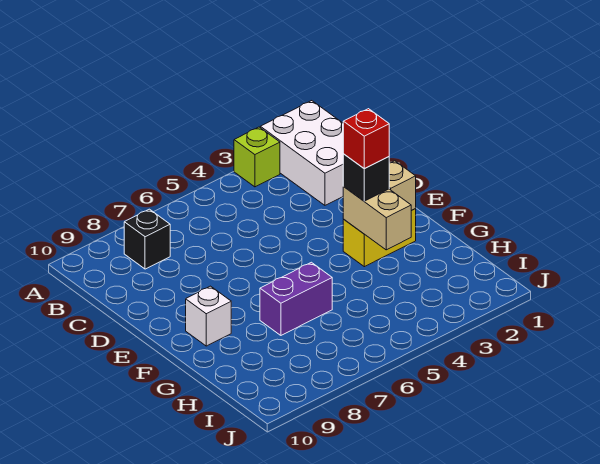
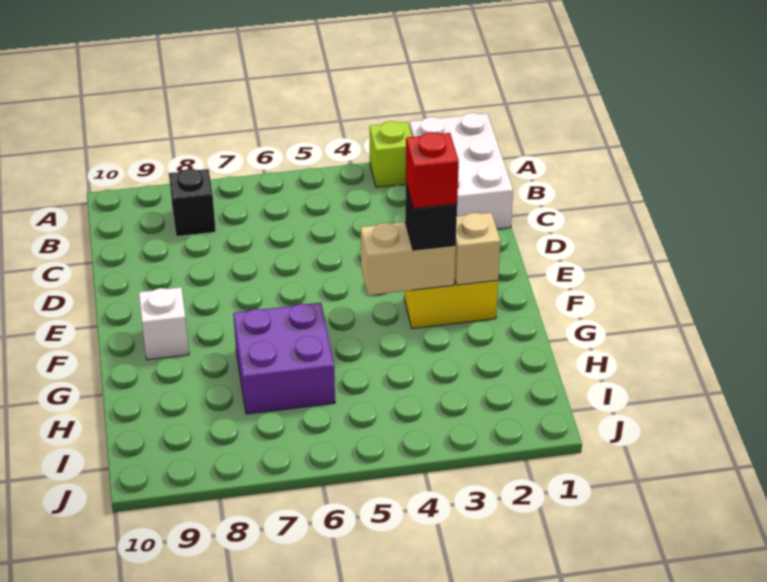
tan brick F3:G3 level 2 -> tan brick F3:F4 level 2
purple brick G6:G7 level 1 -> purple brick G6:H7 level 1

